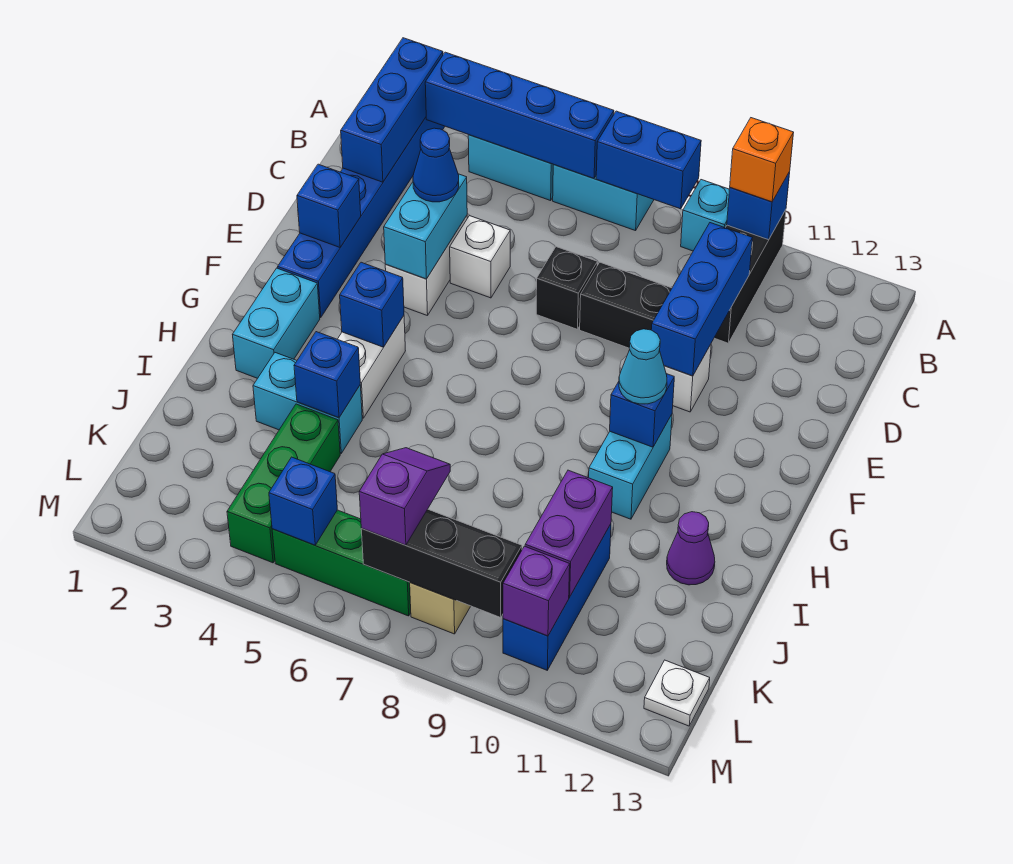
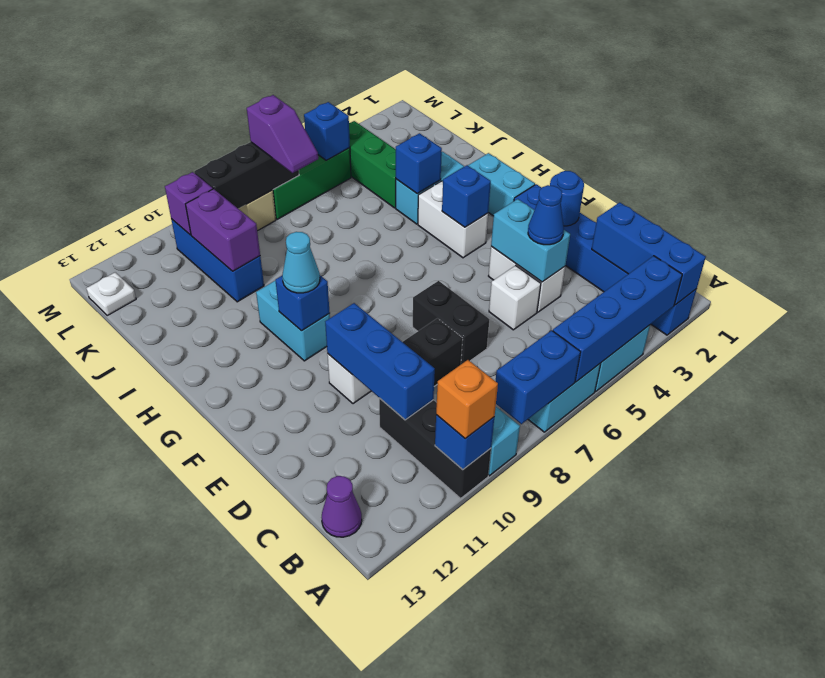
black brick D7 level 1 -> black brick D7:E7 level 1
blue brick E2 level 2 -> blue round brick E2 level 2
purple cone I12 level 1 -> purple cone B13 level 1

